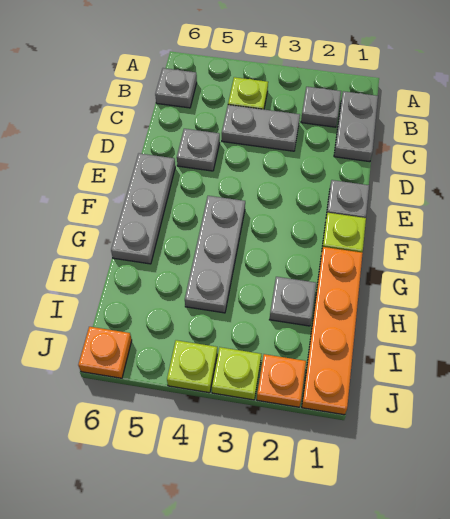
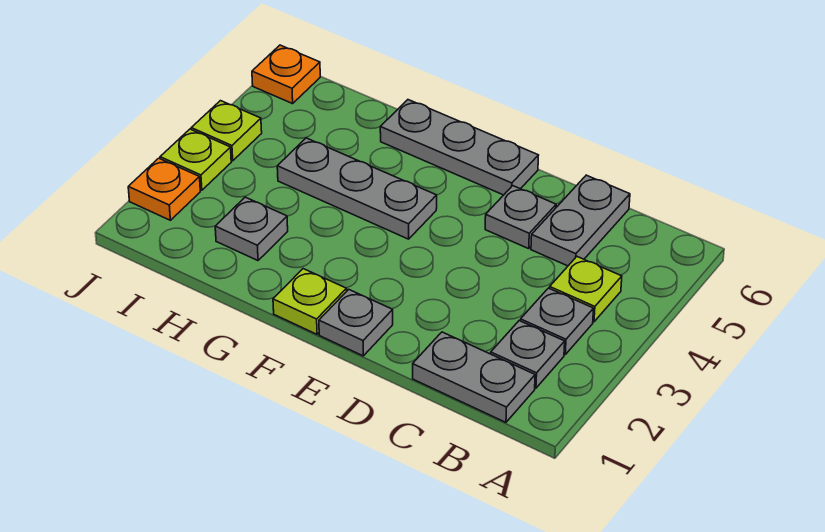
grey plate B6 level 1 -> grey plate B3 level 1
grey plate C3:C4 level 1 -> grey plate C5:C6 level 1
orange plate G1:J1 level 1 -> none

